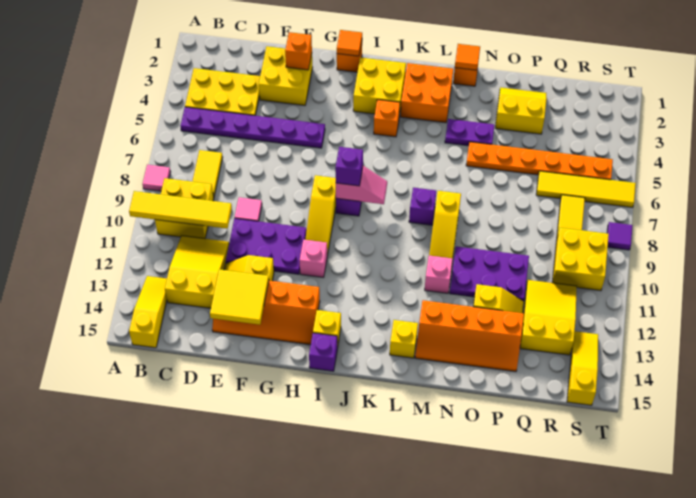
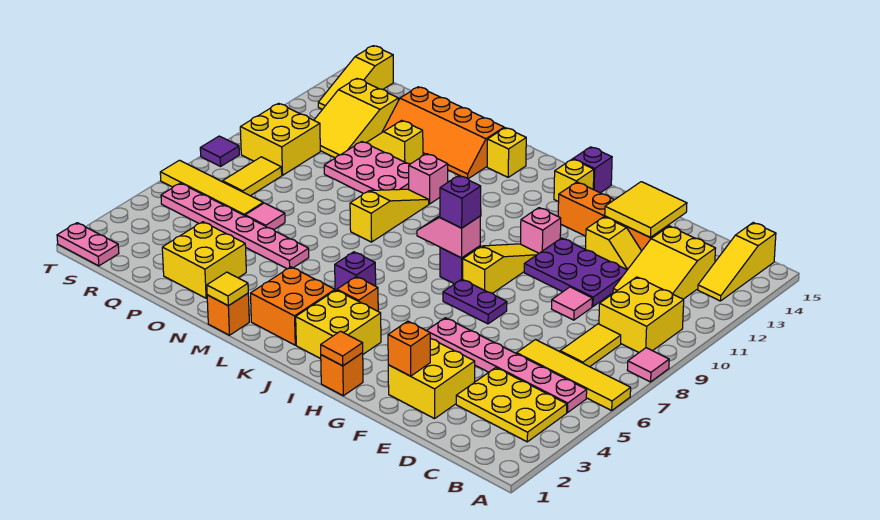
yellow tile A10:D10 level 2 -> yellow tile A6:D6 level 1
purple plate B5:G5 level 1 -> pink plate B5:G5 level 1
purple brick L8 level 1 -> purple brick K5 level 1
orange tile M1 level 2 -> yellow tile M1 level 2
purple plate M4:N4 level 1 -> purple plate G7:H7 level 1
orange slope M13:P14 level 1 top 13 -> orange slope M13:P14 level 1 top 14
orange plate N5:S5 level 1 -> pink plate N5:S5 level 1
purple plate N10:P11 level 1 -> pink plate N10:P11 level 1
yellow slope O2:P3 level 1 top 3 -> yellow brick O2:P3 level 1
none -> pink tile P6 level 1
none -> pink plate S1:T1 level 1

